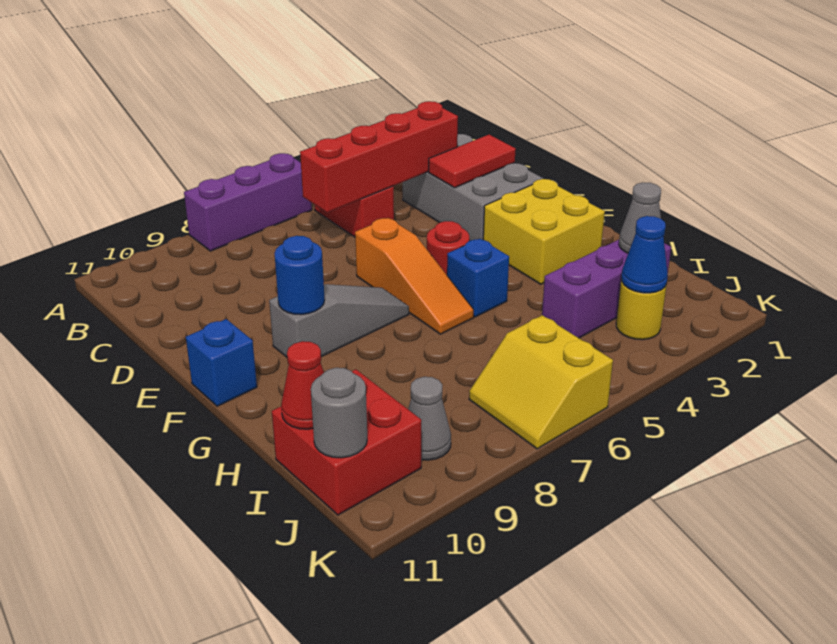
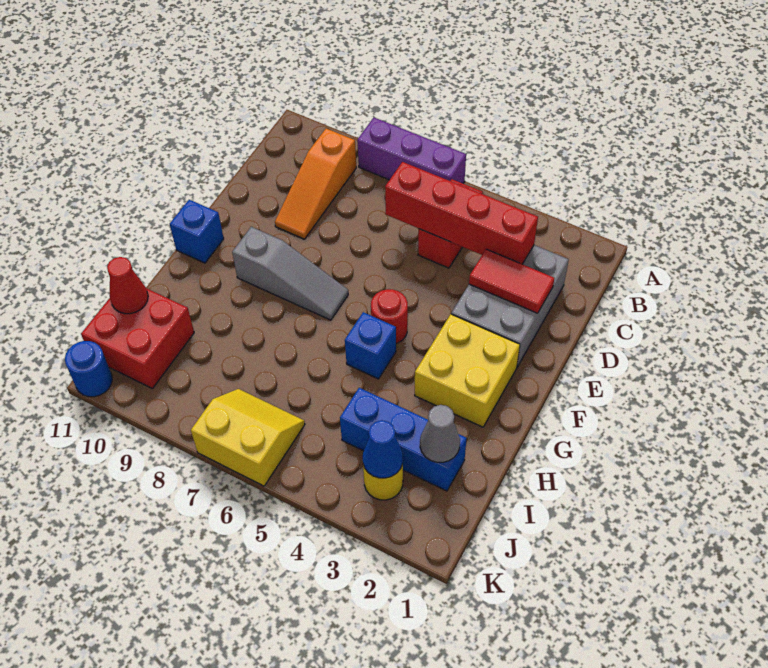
orange slope E6:G6 level 1 top E -> orange slope B9:D9 level 1 top B
blue round brick F9 level 2 -> blue round brick K11 level 1
purple brick I2:I4 level 1 -> blue brick I2:I4 level 1
yellow slope J6:K7 level 1 top 6 -> yellow slope J6:K7 level 1 top K
grey cone J9 level 1 -> none
grey round brick J11 level 2 -> none

